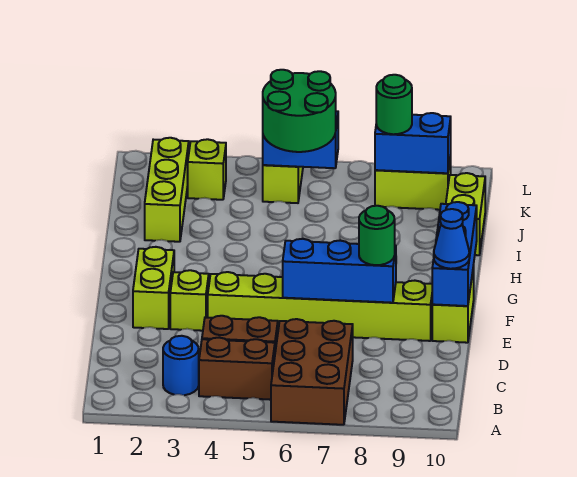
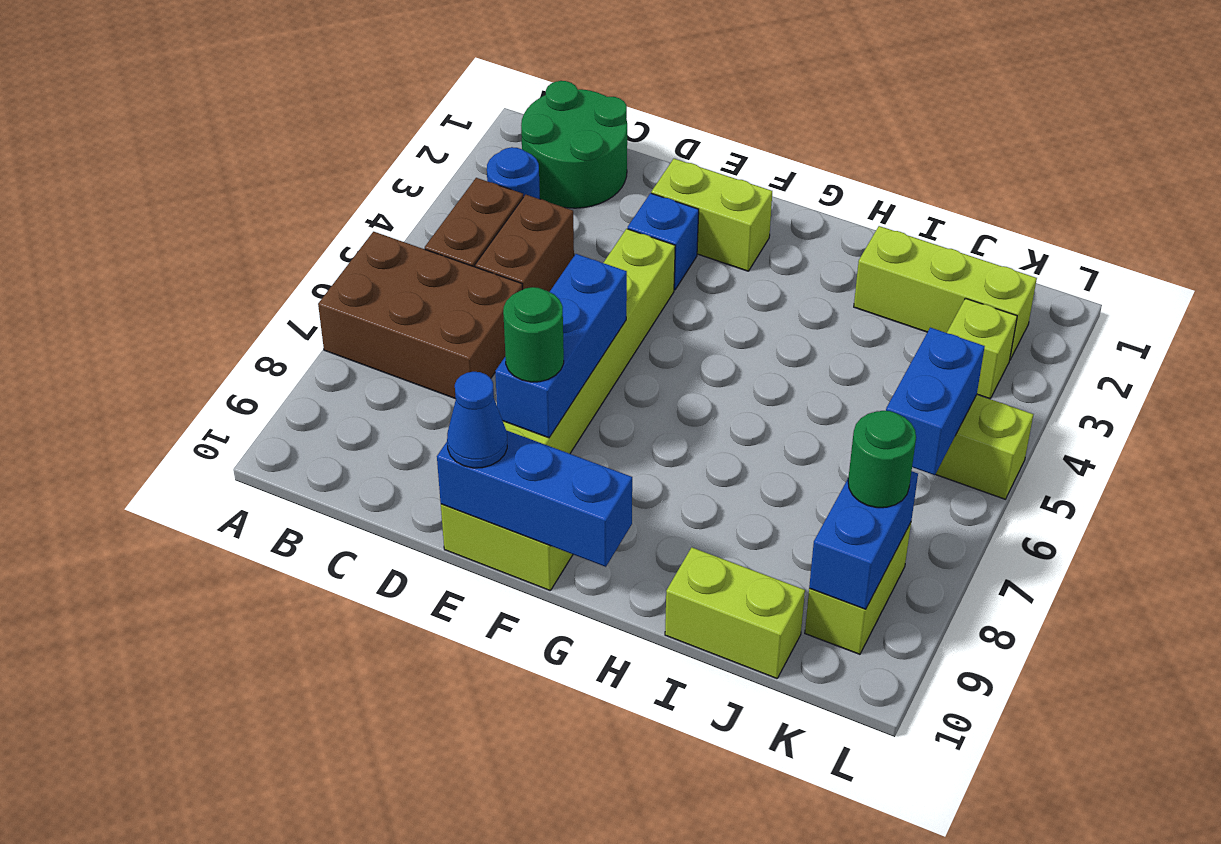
lime brick E3 level 1 -> blue brick E3 level 1
green round brick J5:K6 level 3 -> green round brick B1:C2 level 1

